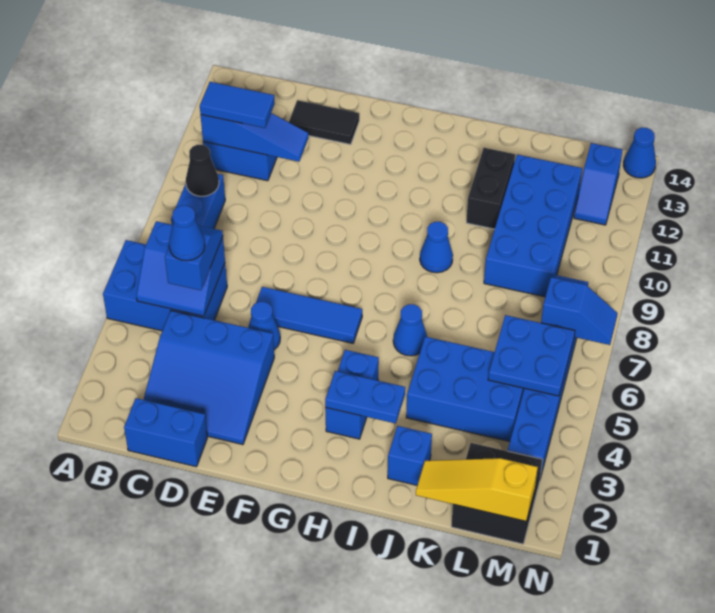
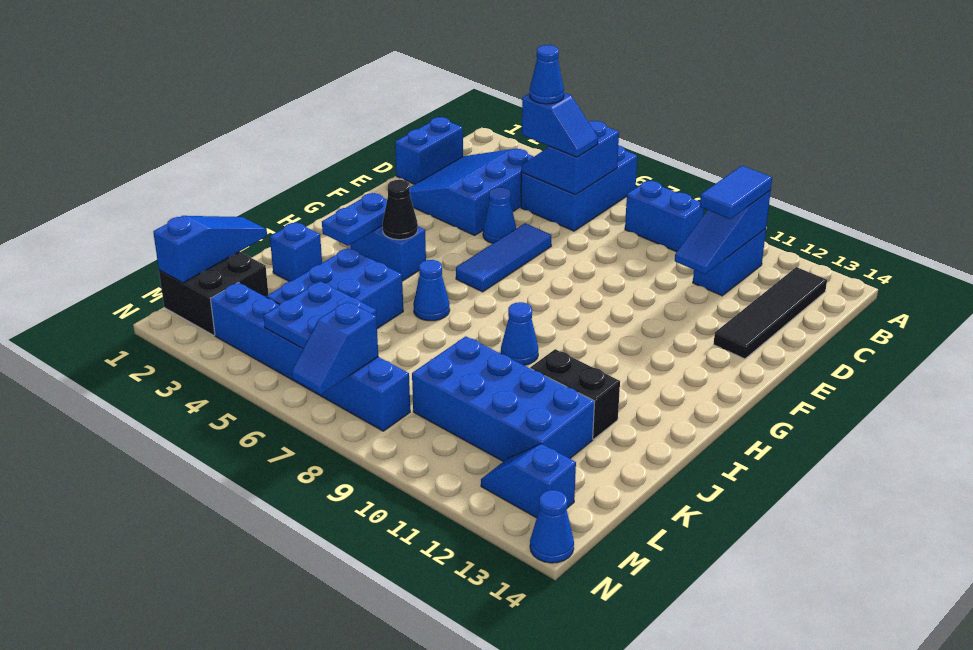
black cone B9 level 2 -> black cone H4 level 2
black tile D13:E13 level 1 -> black tile B13:E13 level 1
yellow slope K1:M1 level 2 top M -> blue slope K1:M1 level 2 top M

